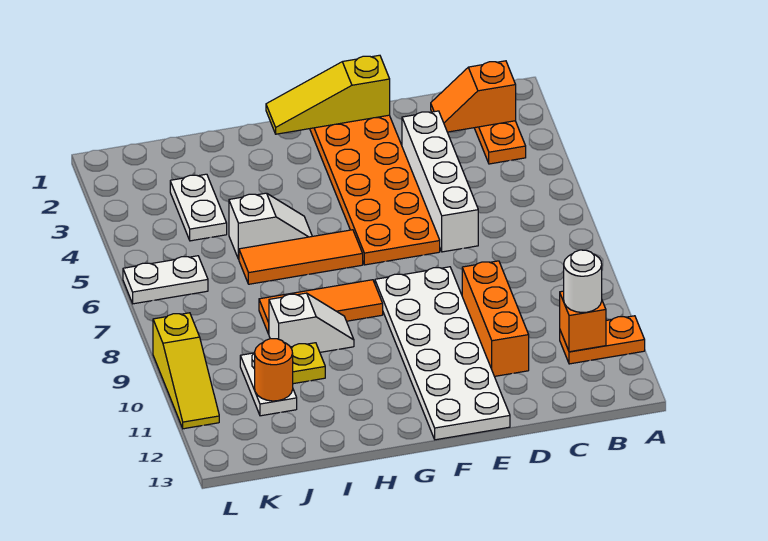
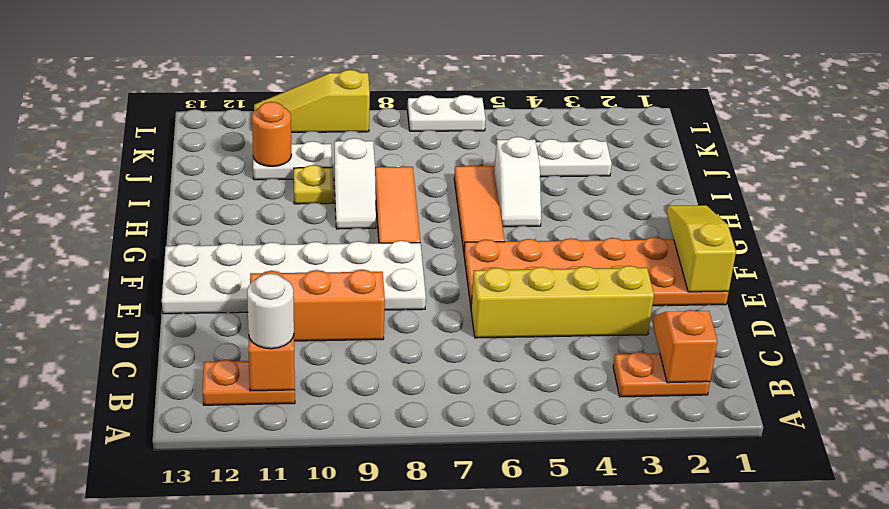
orange plate A11:B11 level 1 -> orange plate B11:B12 level 1
white brick D3:D6 level 1 -> yellow brick D3:D6 level 1
white plate K6:L6 level 1 -> white plate L6:L7 level 1

